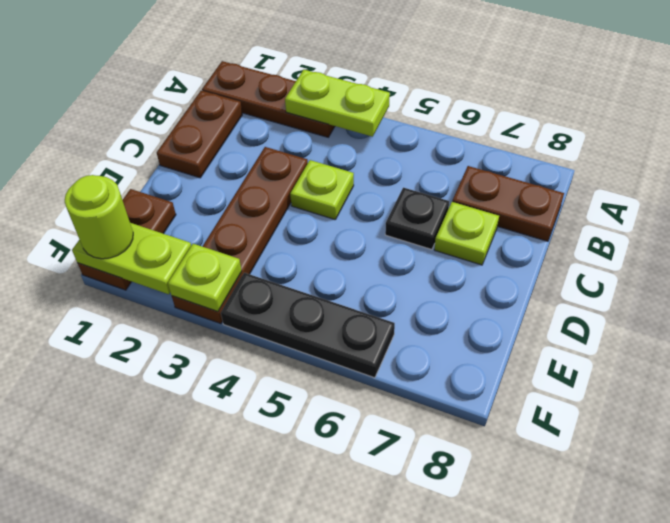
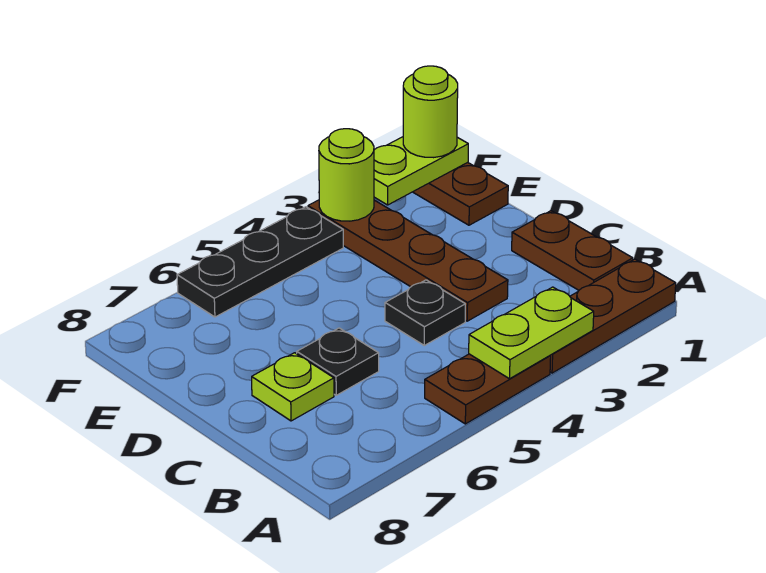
brown plate B7:B8 level 1 -> brown plate A4:A5 level 1
lime plate C4 level 1 -> black plate C4 level 1
lime plate F3 level 2 -> lime round brick F3 level 2

